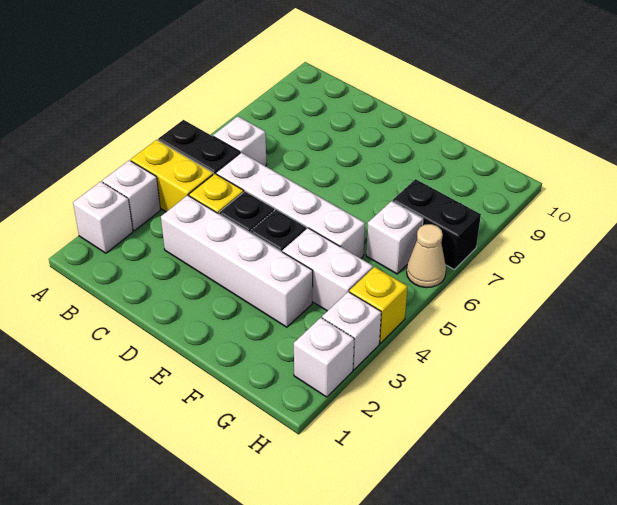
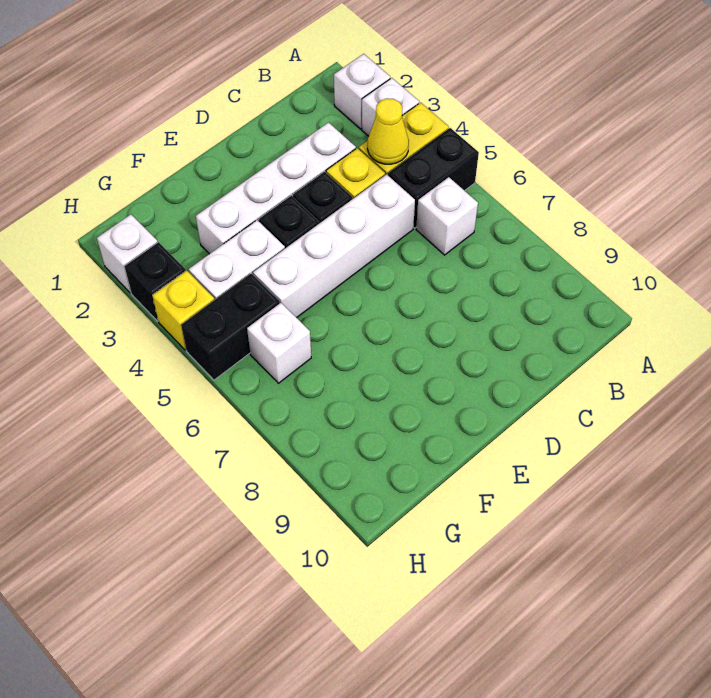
none -> yellow cone B4 level 2
black brick G7:H7 level 1 -> black brick G5:H5 level 1
white brick H3 level 1 -> black brick H3 level 1
tan cone H6 level 1 -> none

